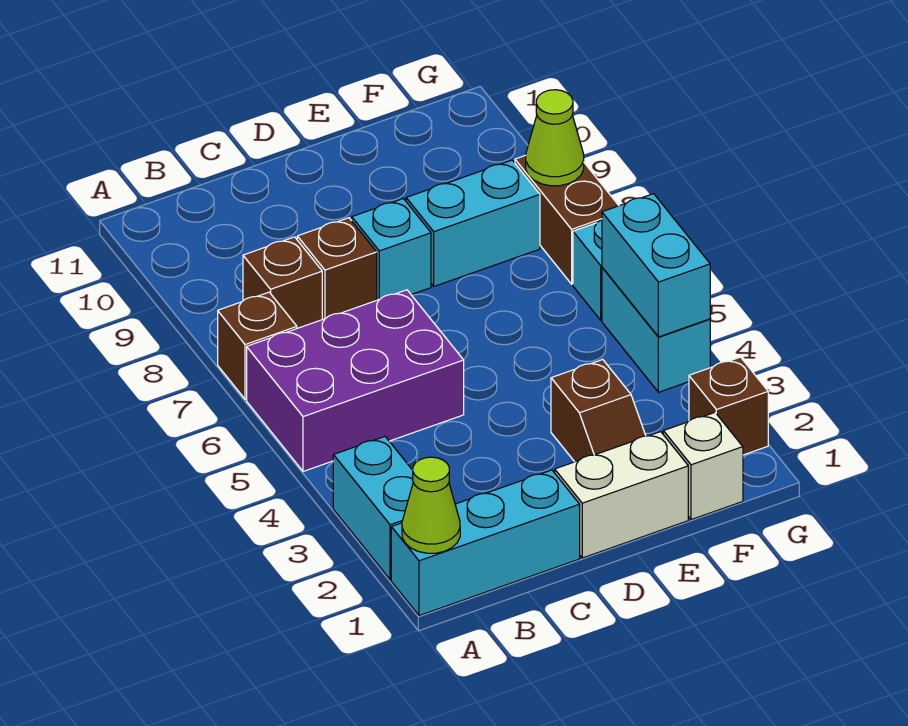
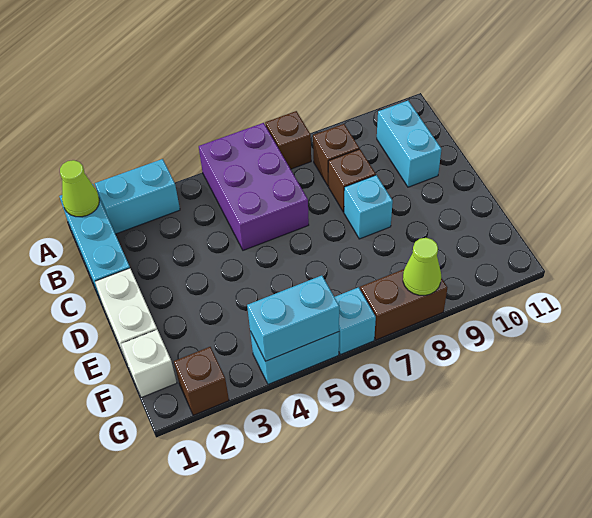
brown slope E2:E3 level 1 top 3 -> none
cyan brick E8:F8 level 1 -> cyan brick B10:C10 level 1

